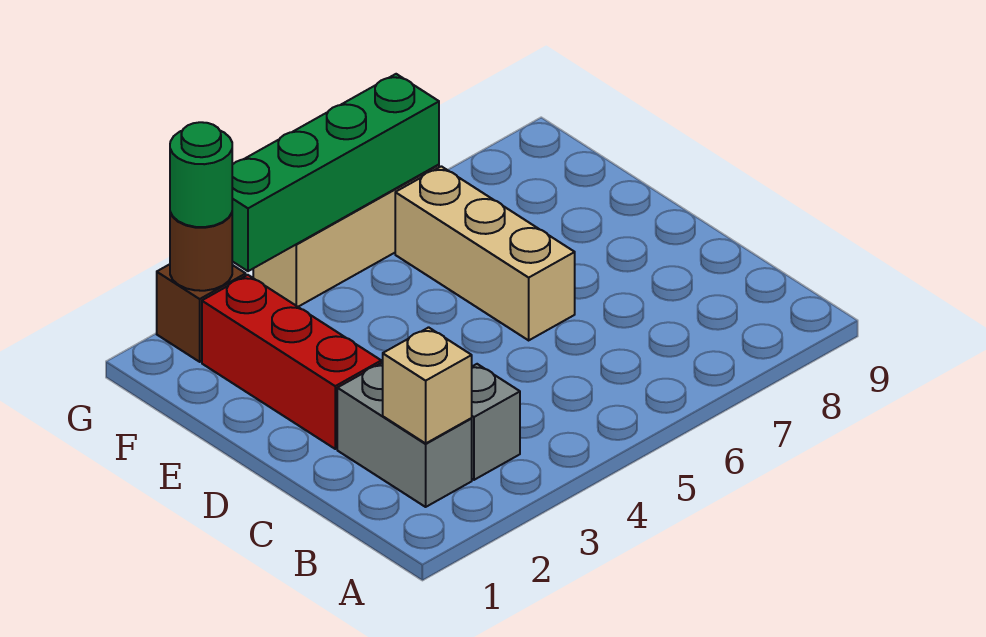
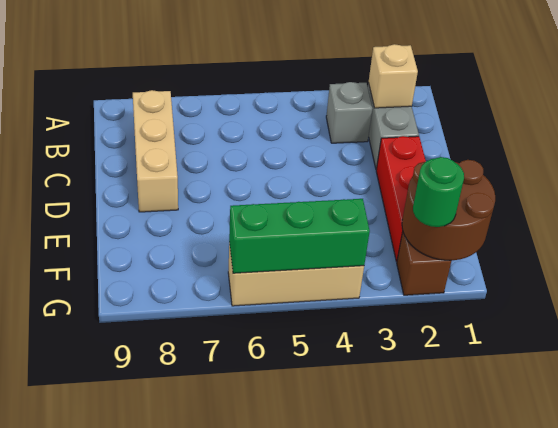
tan brick D6:F6 level 1 -> tan brick B8:D8 level 1
brown round brick G2 level 2 -> brown round brick F1:G2 level 2
green brick G3:G6 level 2 -> green brick G4:G6 level 2

